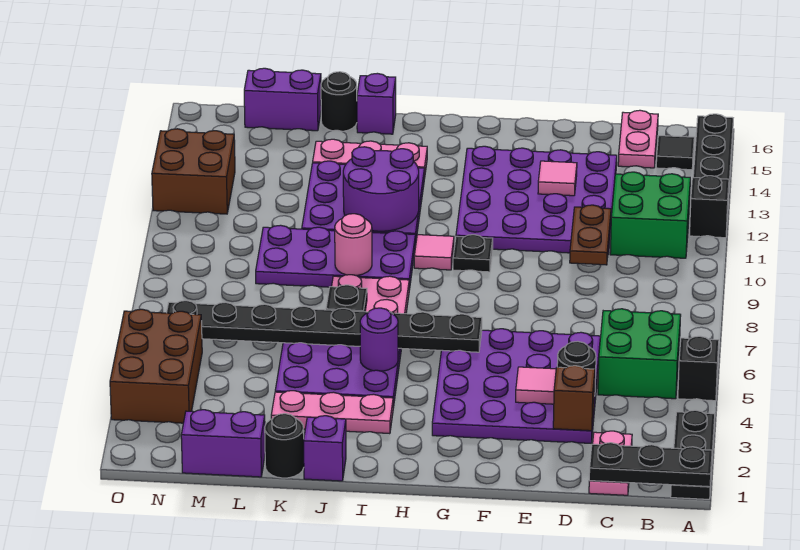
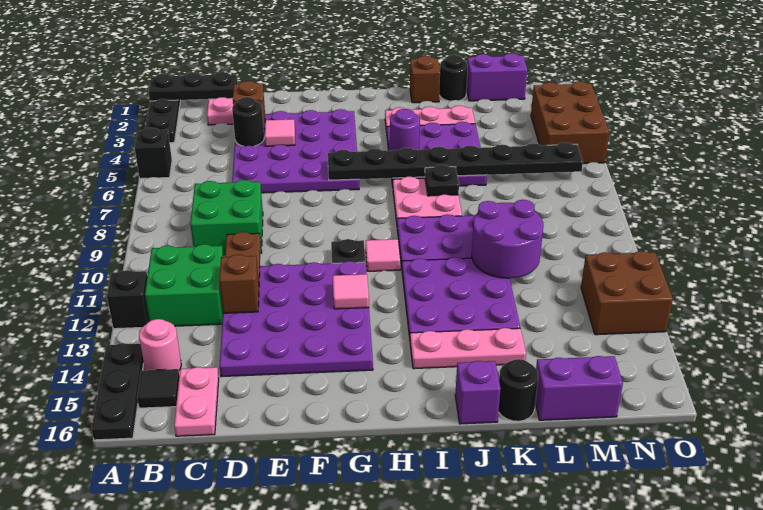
green brick B5:C6 level 1 -> green brick C8:D9 level 1
none -> brown brick D12 level 2
pink tile E13 level 2 -> pink tile G12 level 2
purple round brick I11:J12 level 2 -> purple round brick K10:L11 level 2
purple brick J1 level 1 -> brown brick J1 level 1
pink round brick J9 level 2 -> pink round brick B14 level 1

